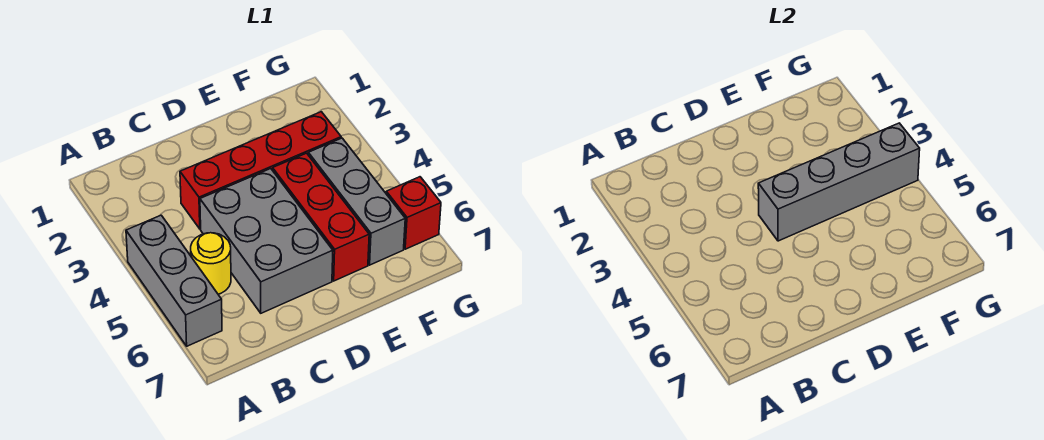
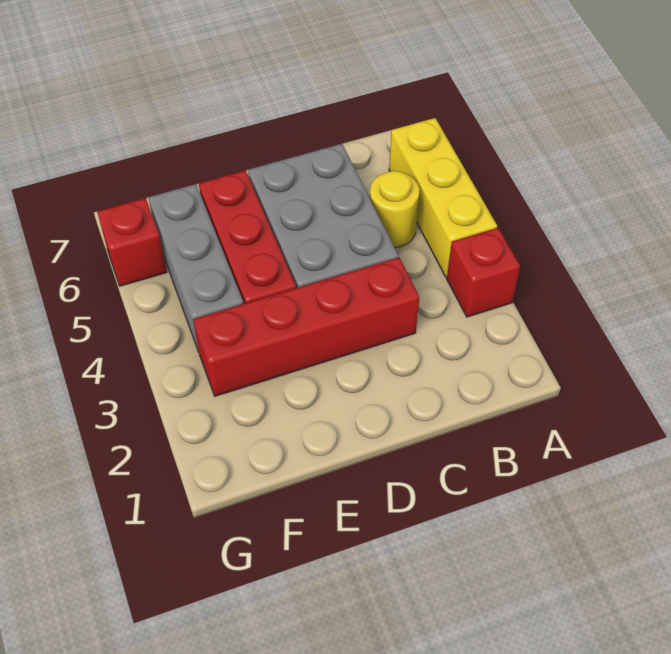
none -> red brick A3 level 1
grey brick A4:A6 level 1 -> yellow brick A4:A6 level 1
grey brick D4:G4 level 2 -> none

